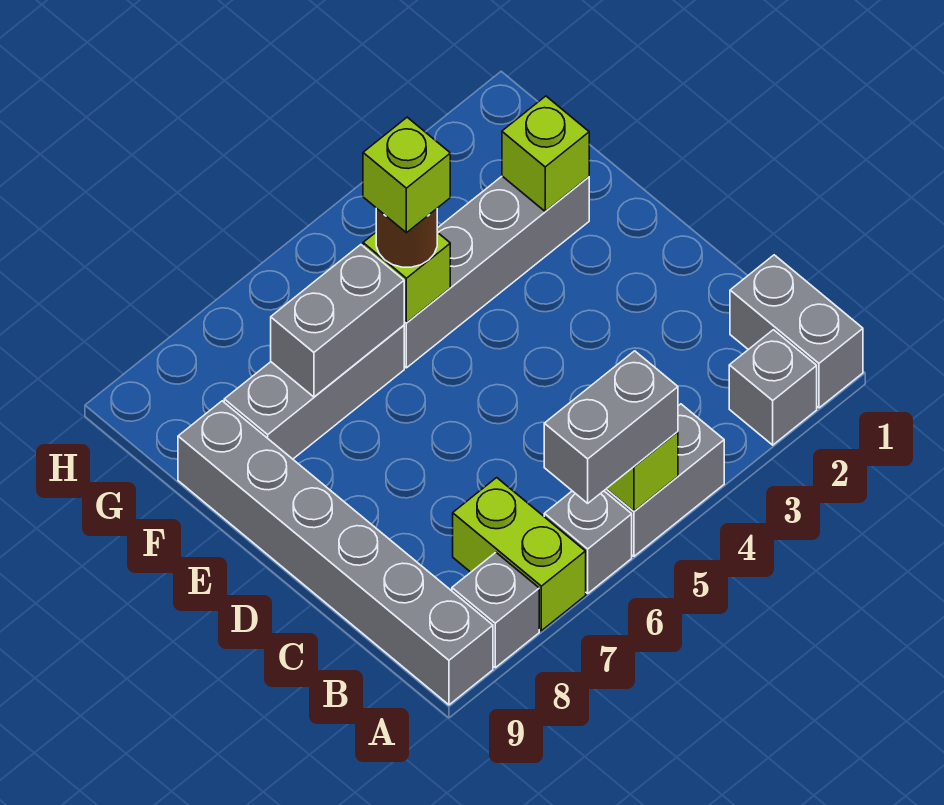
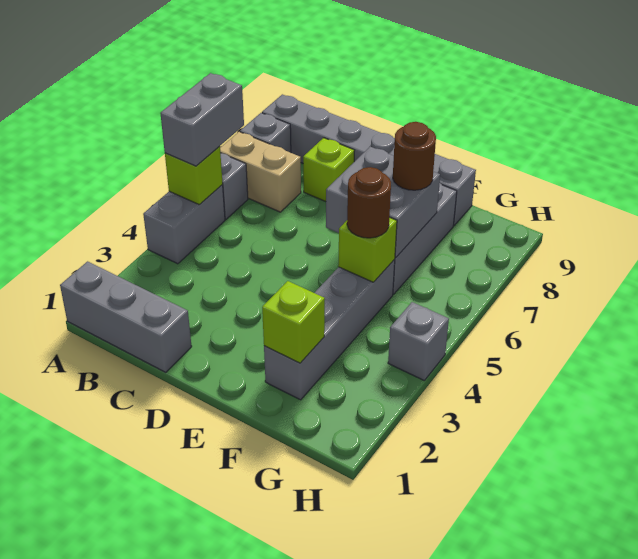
grey brick A1:B1 level 1 -> grey brick A1:C1 level 1
grey brick A2 level 1 -> grey brick H4 level 1
lime brick A7:B7 level 1 -> tan brick A7:B7 level 1
lime brick F5 level 4 -> lime brick C8 level 1
grey brick F6:F7 level 2 -> grey brick E6:F7 level 2
none -> brown round brick F7 level 3

